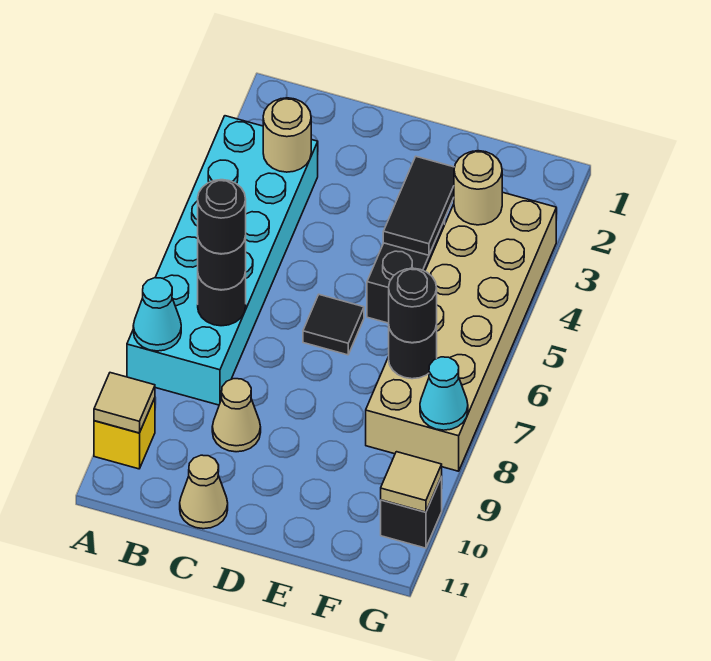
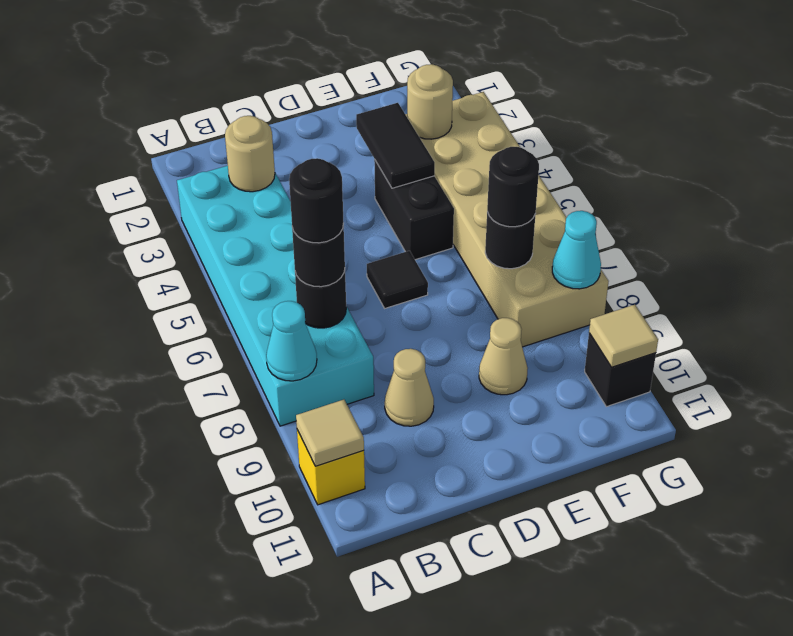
tan cone C11 level 1 -> tan cone E9 level 1

